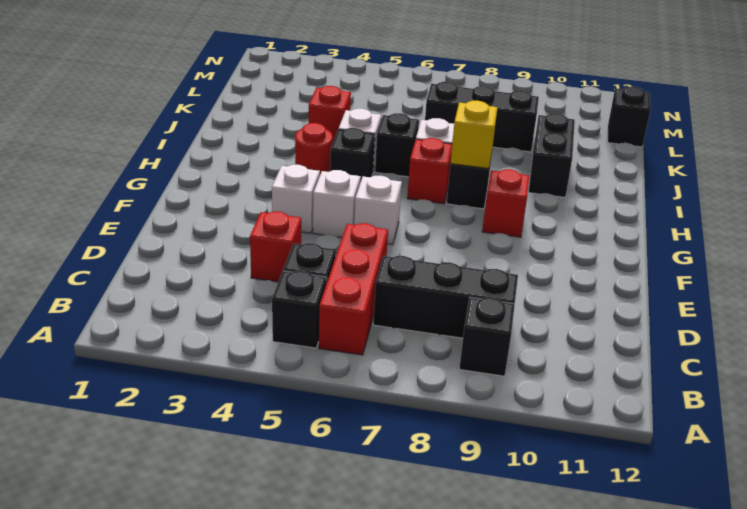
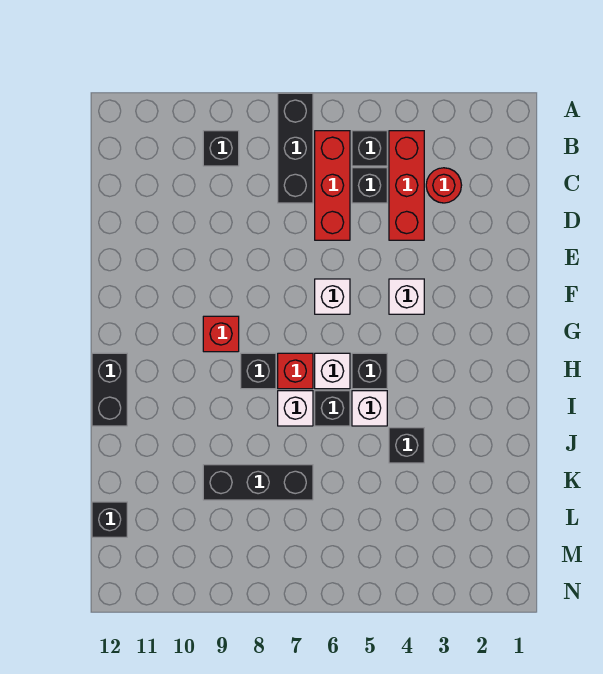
black brick C7:C9 level 1 -> black brick A7:C7 level 1
red brick D4 level 1 -> red brick B4:D4 level 1
white brick F5 level 1 -> white brick H6 level 1
red round brick H4 level 1 -> red round brick C3 level 1
yellow brick H8 level 2 -> none
black brick I10:J10 level 1 -> black brick H12:I12 level 1
red brick J4 level 1 -> black brick J4 level 1

